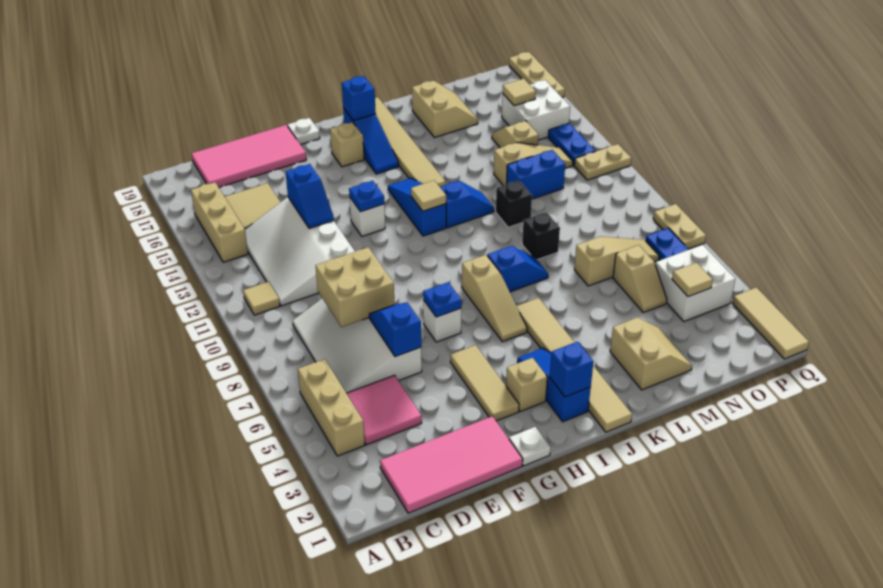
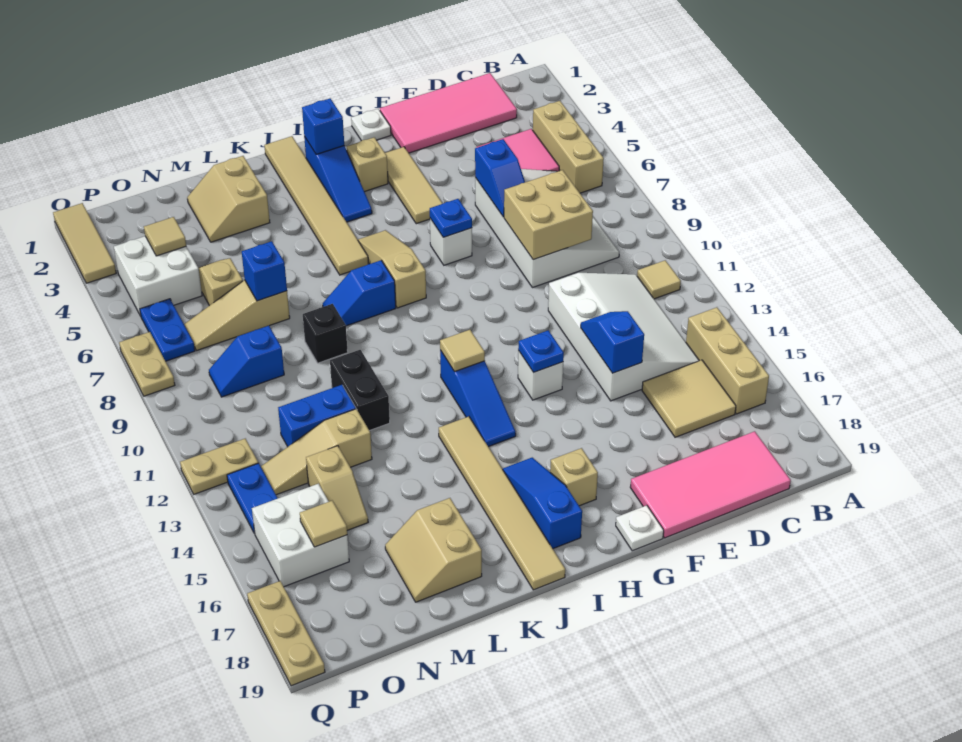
blue brick I18 level 2 -> blue brick M7 level 2
blue slope J12:K12 level 1 top J -> blue slope N9:O9 level 1 top N
black brick L11 level 1 -> black brick L11:L12 level 1

